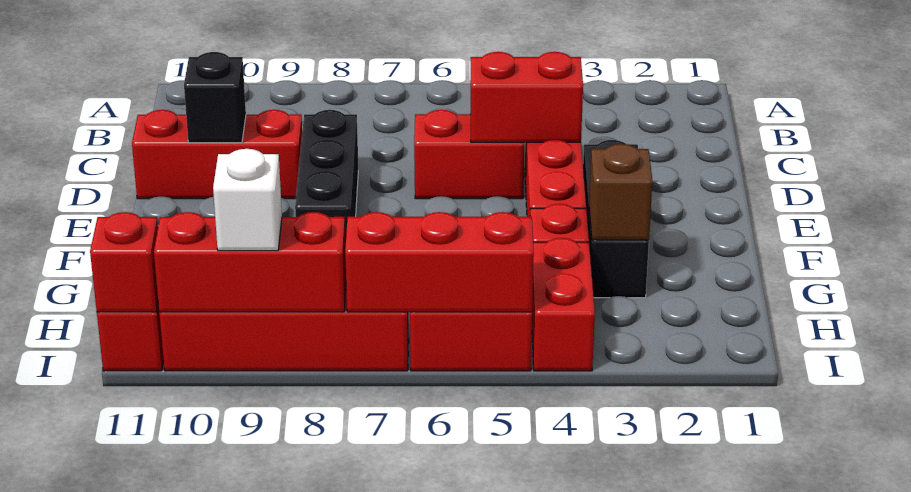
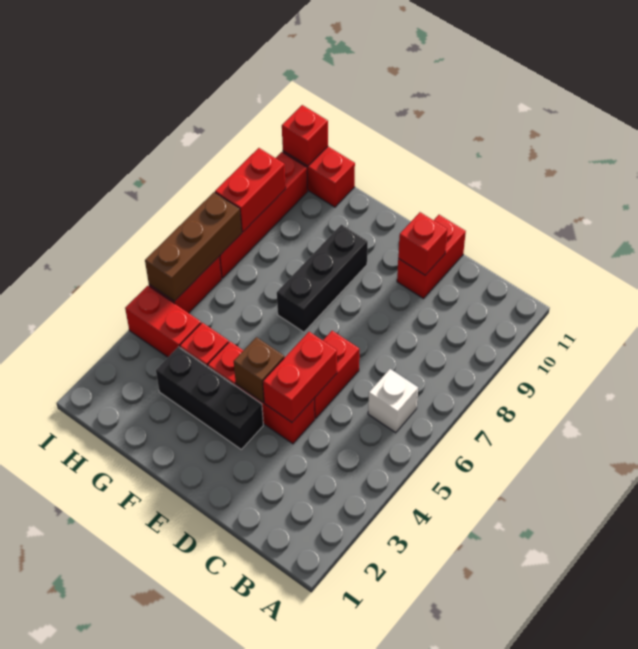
black brick D8:F8 level 1 -> black brick F7:F9 level 1
red brick D9:D11 level 1 -> red brick D10:D11 level 1
black brick D10 level 2 -> red brick D10 level 2
brown brick G3 level 2 -> brown brick E4 level 2
red brick I5:I7 level 2 -> brown brick I5:I7 level 2
red brick I8:I10 level 2 -> red brick I8:I9 level 2
white brick I9 level 3 -> white brick B6 level 1

